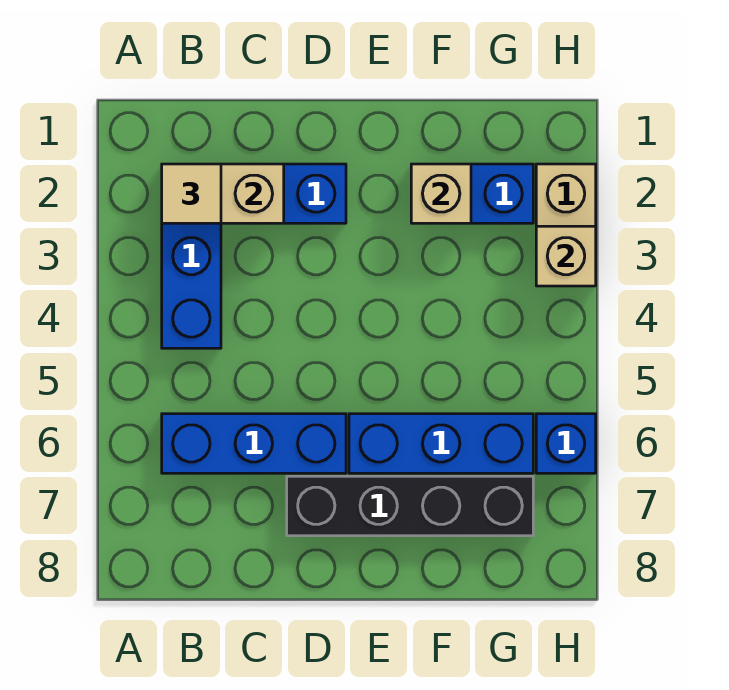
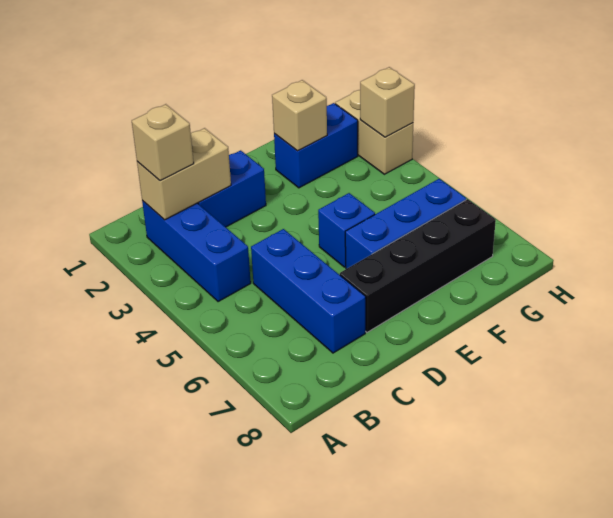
tan tile B2 level 3 -> tan brick B2 level 3
blue brick B6:D6 level 1 -> blue brick C5:C7 level 1
blue brick H6 level 1 -> blue brick E5 level 1

